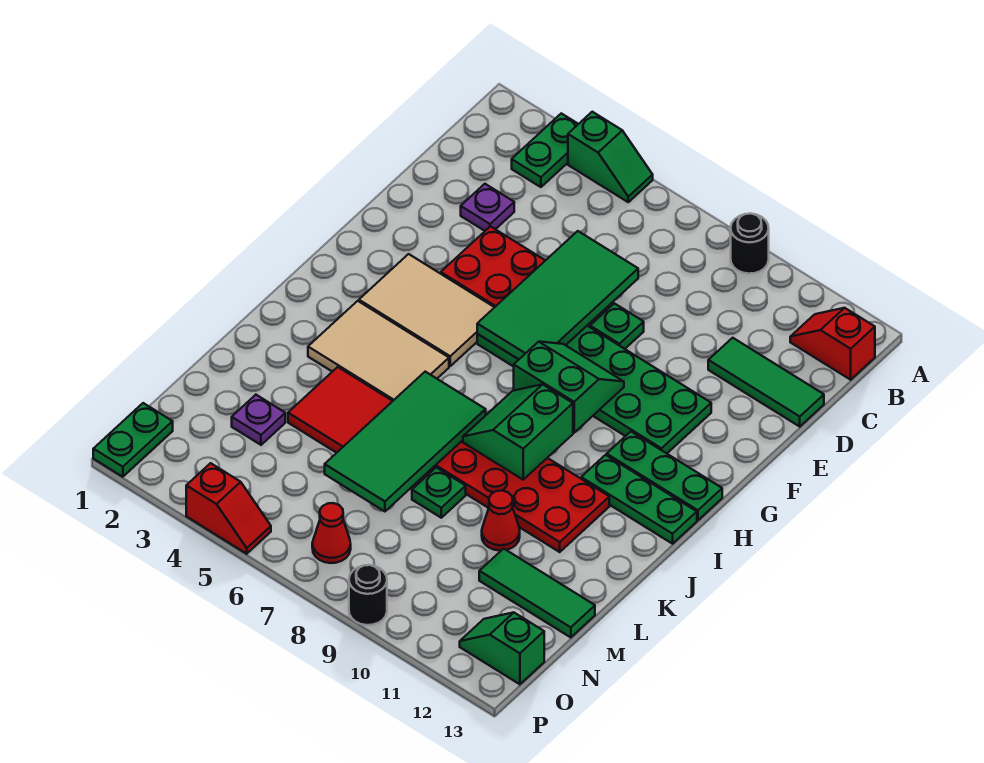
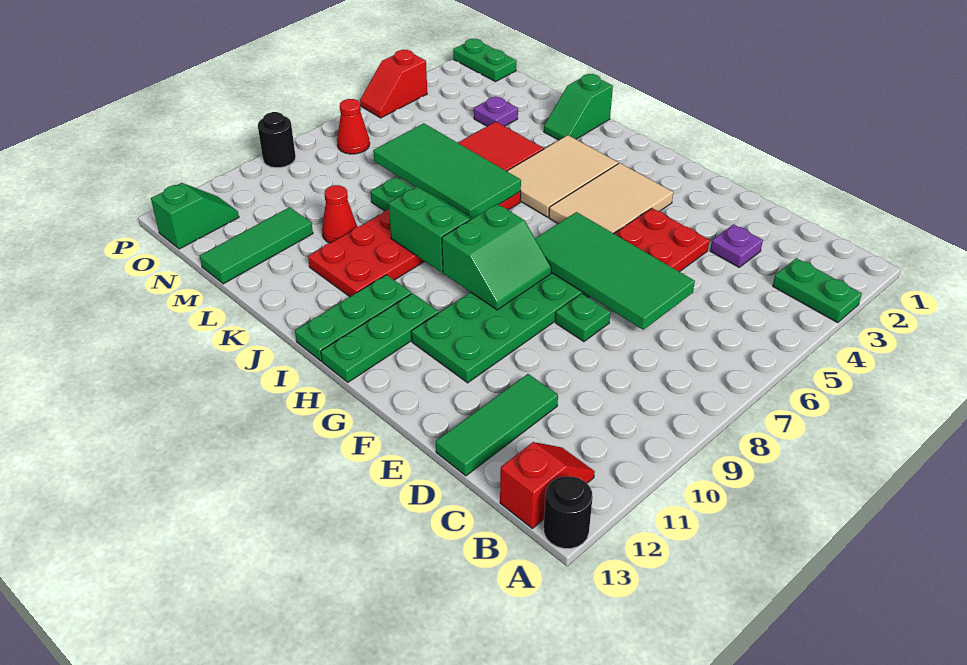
green slope A4:A5 level 1 top 4 -> green slope K1:K2 level 1 top 1
black round brick A9 level 1 -> black round brick A13 level 1

